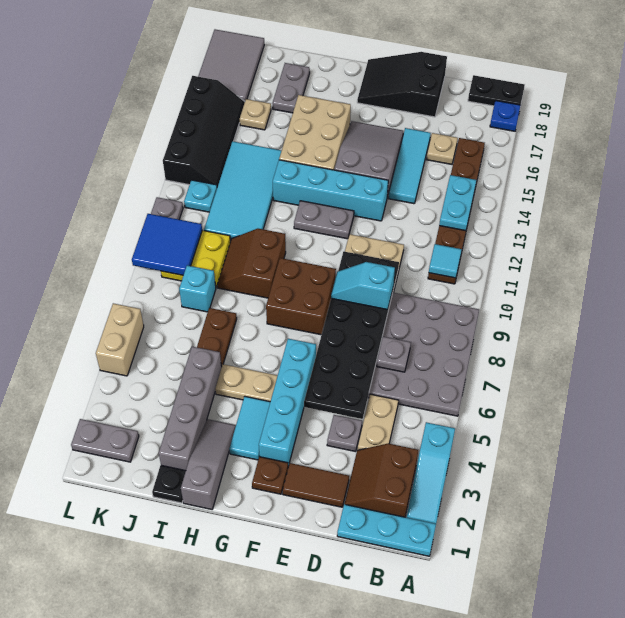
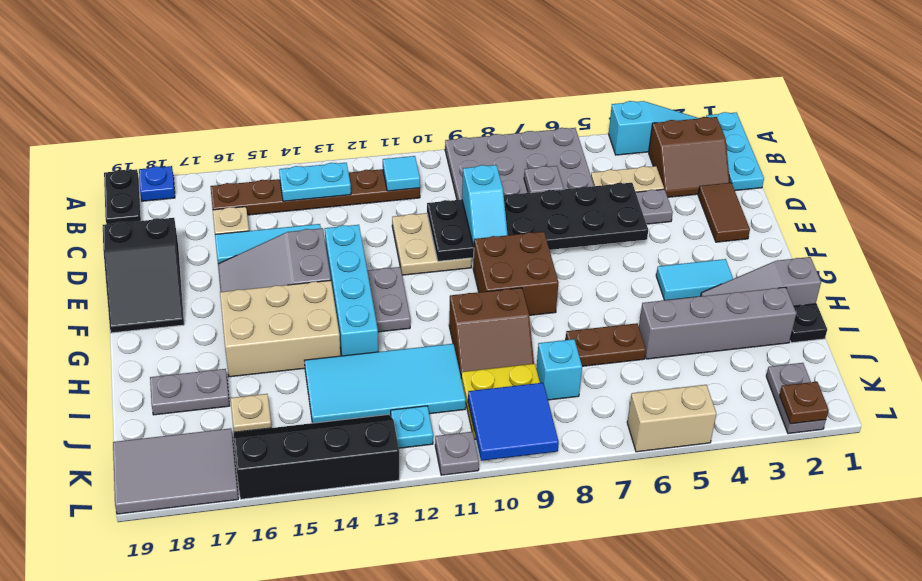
brown plate F2 level 1 -> brown plate L2 level 2
cyan brick F3:F6 level 1 -> none
tan plate G5:H5 level 1 -> none

